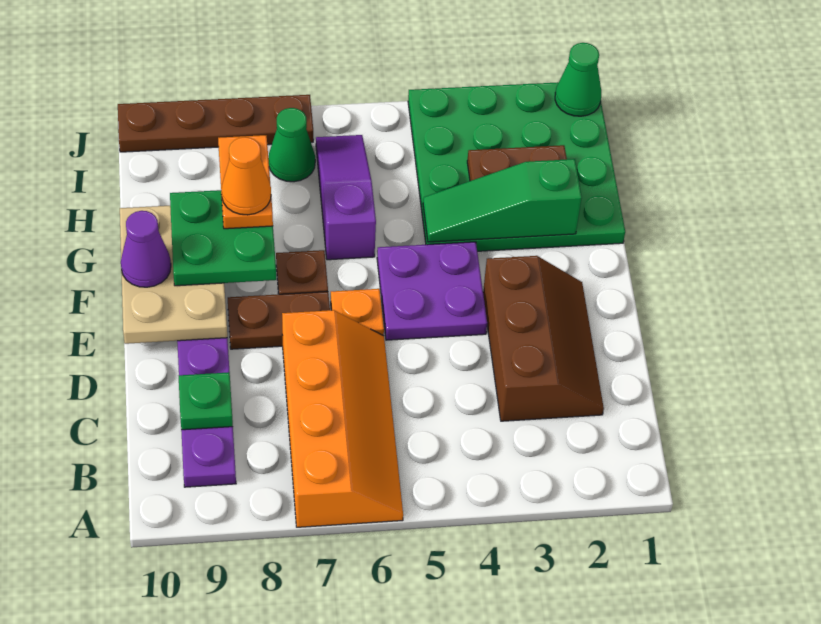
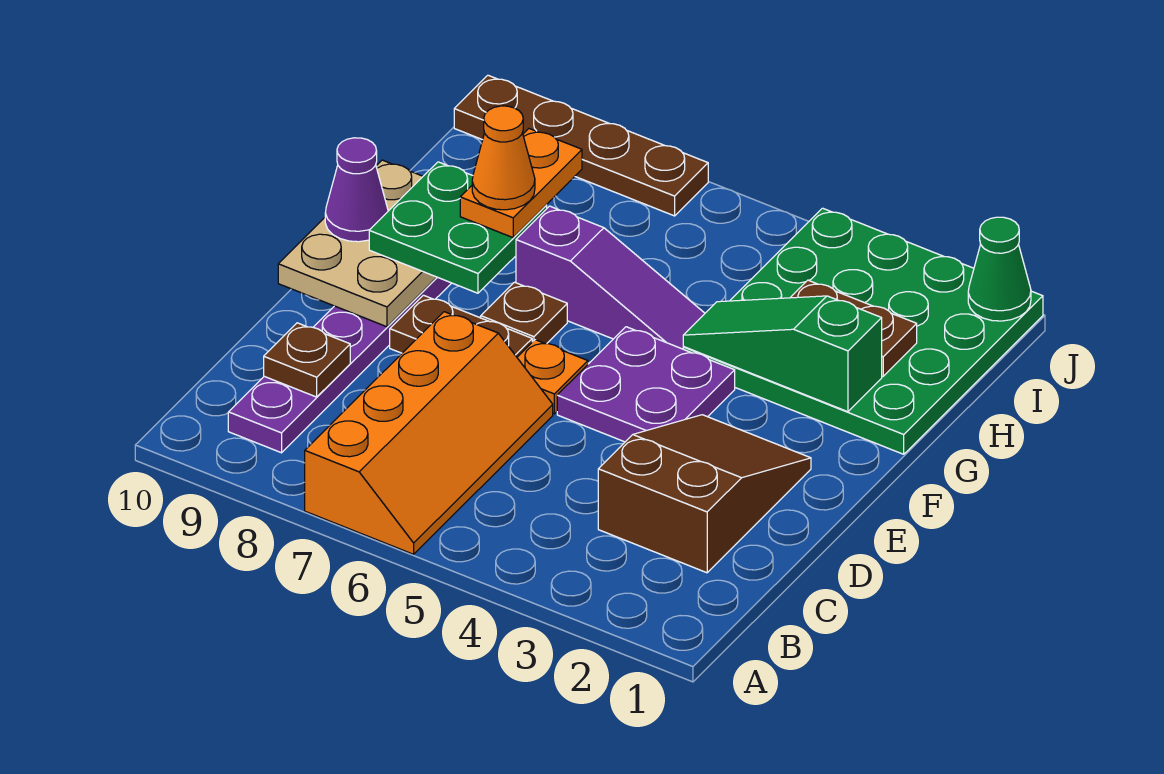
brown slope C2:E3 level 1 top 3 -> brown slope C2:E3 level 1 top C
green plate C9 level 2 -> brown plate C9 level 2
purple slope G6:I6 level 1 top G -> purple slope G5:G7 level 1 top 7
green cone I7 level 1 -> none

